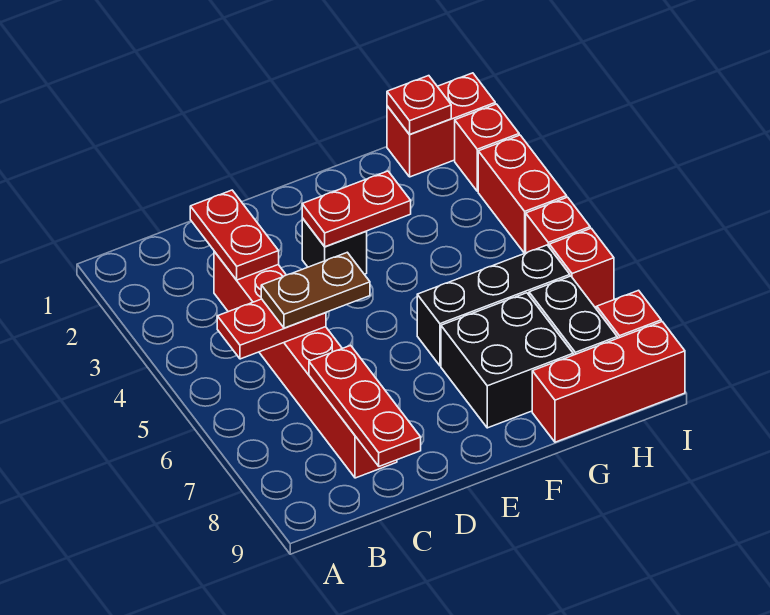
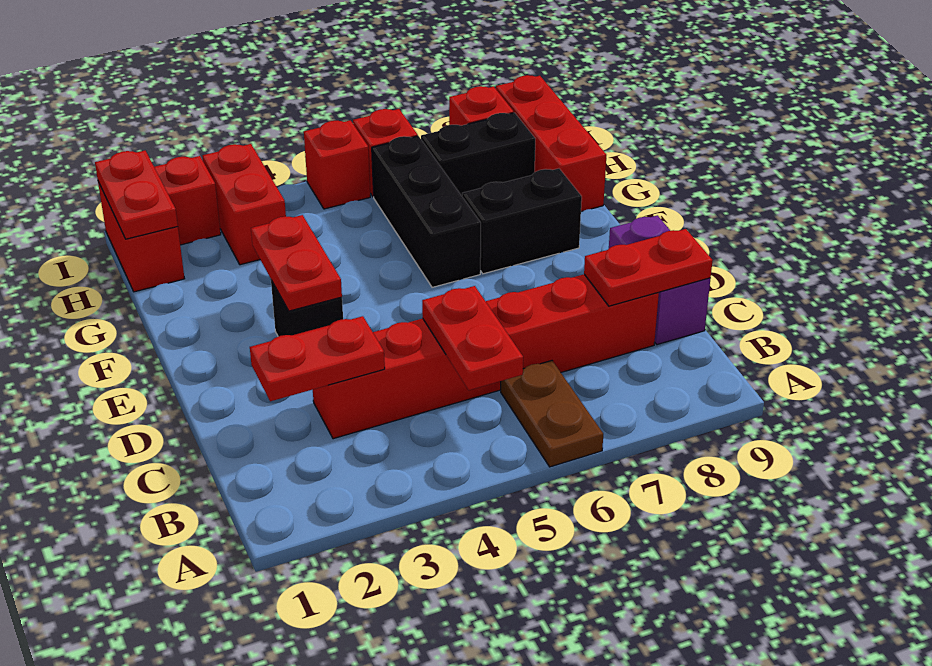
brown plate C5:D5 level 3 -> brown plate A6:B6 level 1
red plate C7:C9 level 2 -> red plate C8:C9 level 2
none -> purple brick C9:D9 level 1
black brick F7:G8 level 1 -> black brick F7:F8 level 1
red plate H1 level 2 -> red plate H1:I1 level 2
red brick I3:I4 level 1 -> red brick H3:I3 level 1

